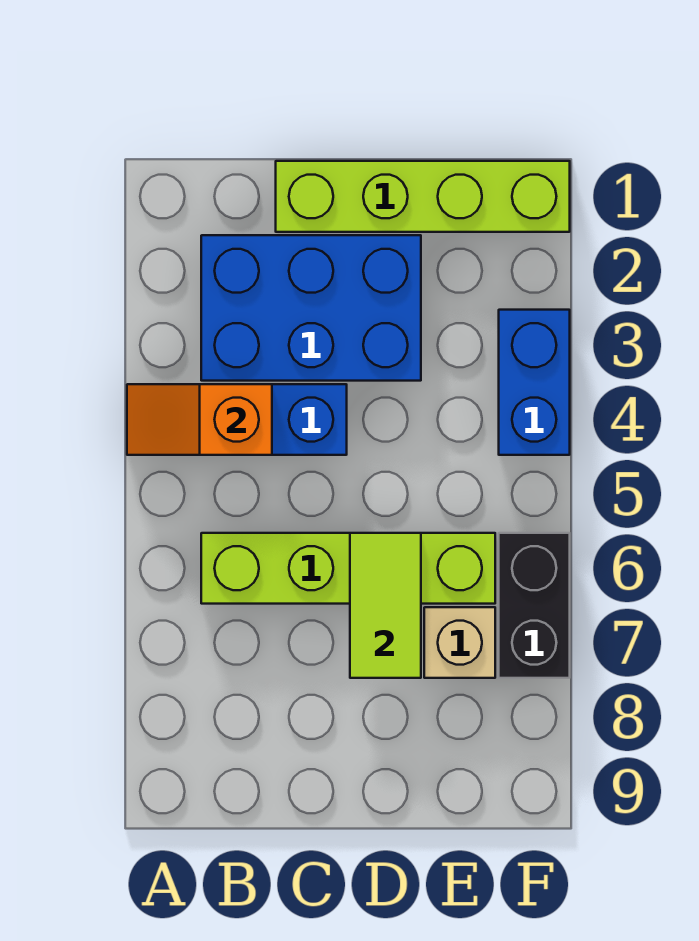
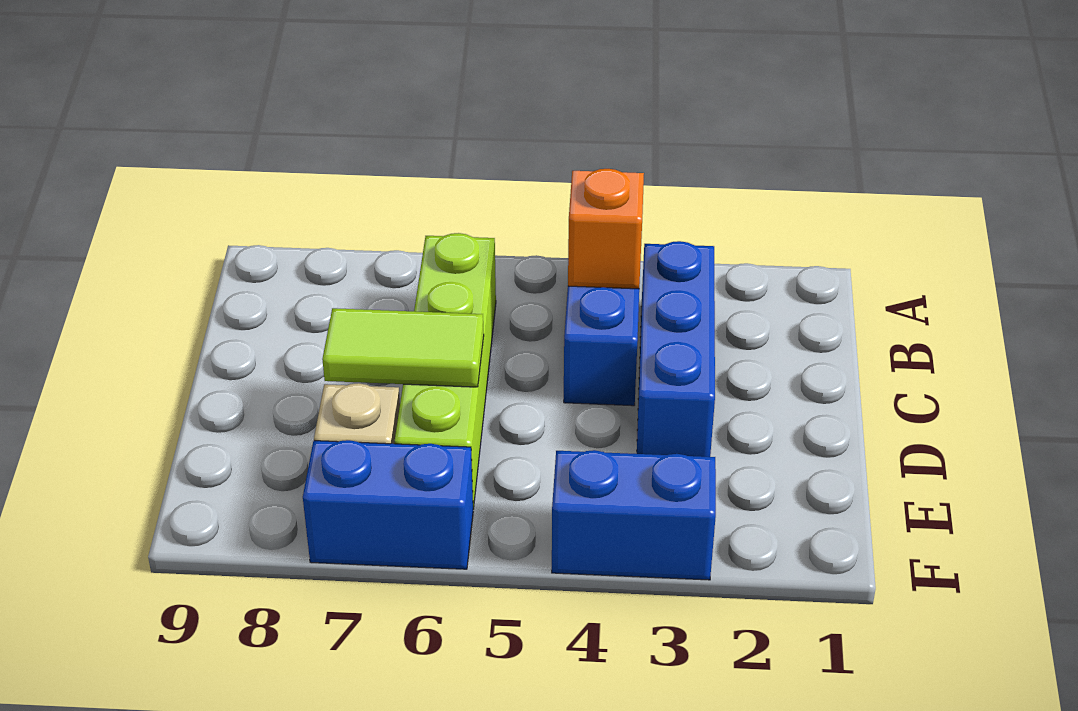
blue brick B2:D3 level 1 -> blue brick B3:D3 level 1
lime brick C1:F1 level 1 -> none
black brick F6:F7 level 1 -> blue brick F6:F7 level 1

